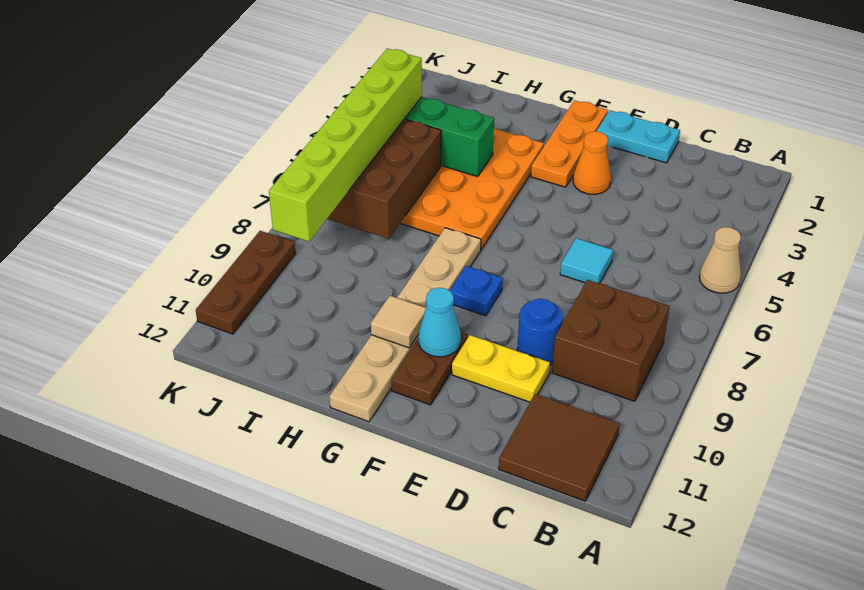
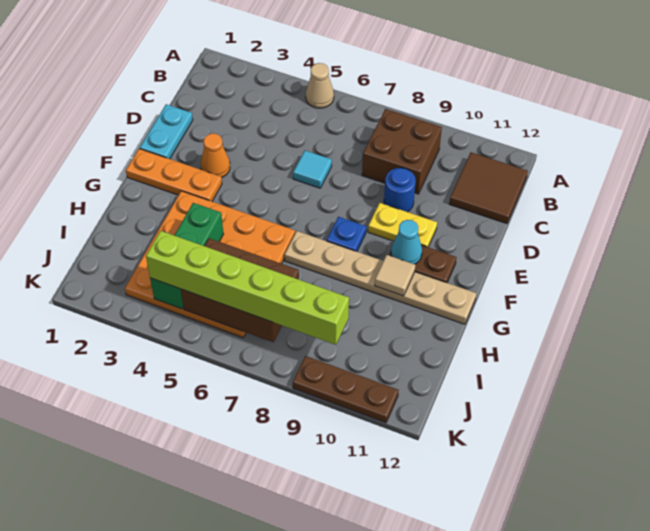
yellow plate D10:E10 level 1 -> yellow plate E9:E10 level 1

